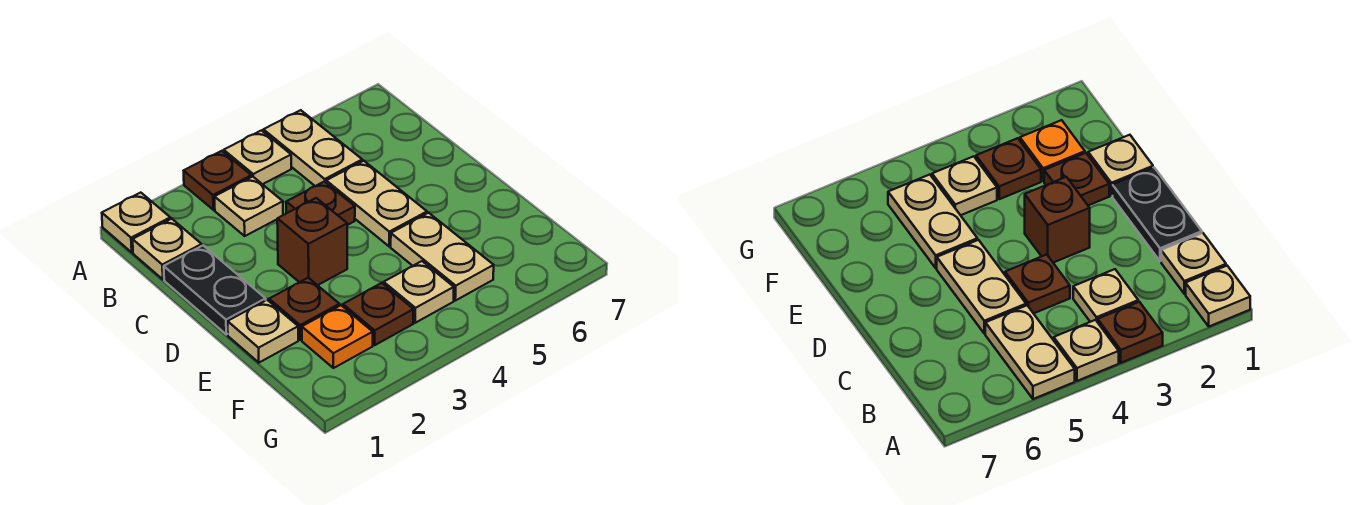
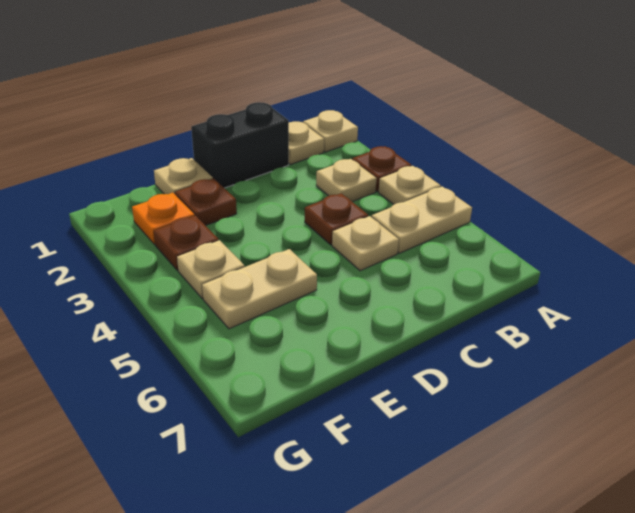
black plate C1:D1 level 1 -> black brick C1:D1 level 1
tan plate C5:D5 level 1 -> tan plate C5 level 1
brown brick D3 level 1 -> none

